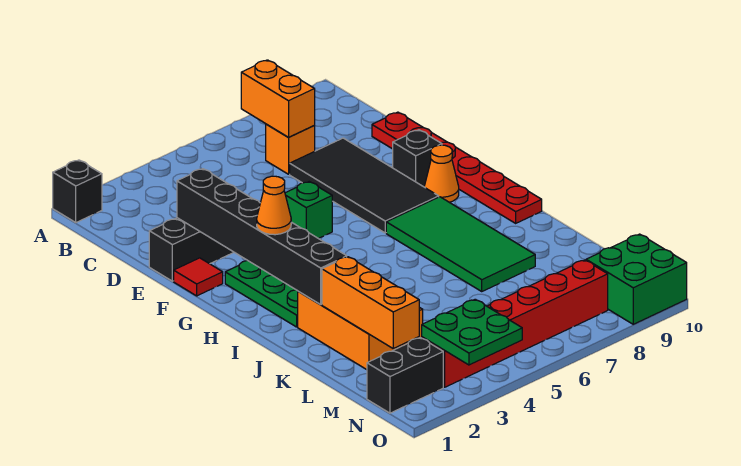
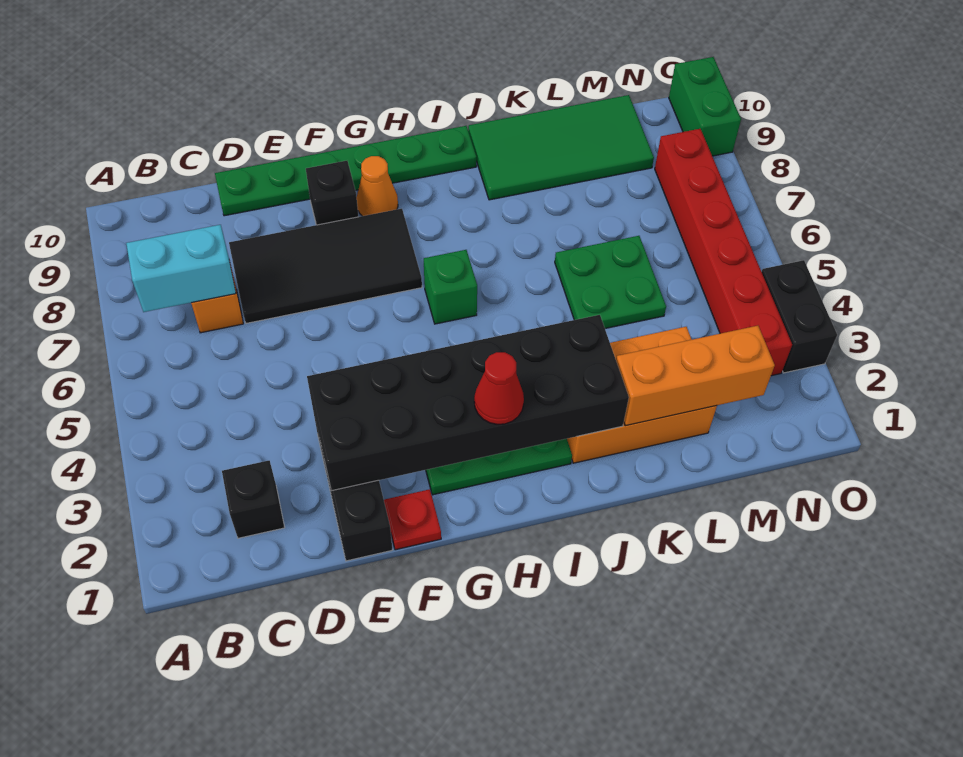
black brick A1 level 1 -> black brick C2 level 1
orange brick B7:C7 level 2 -> cyan brick B7:C7 level 2
red plate D10:I10 level 1 -> green plate D10:I10 level 1
black brick E2:J2 level 2 -> black brick E2:J3 level 2
red tile F1 level 1 -> red plate F1 level 1
green brick F5 level 1 -> green brick H6 level 1
orange cone H2 level 3 -> red cone H2 level 3
green tile H7:K8 level 1 -> green tile J9:M10 level 1
black brick N1:N2 level 1 -> black brick O3:O4 level 1
green plate N3:O4 level 2 -> green plate K5:L6 level 1
green brick N9:O10 level 1 -> green brick O9:O10 level 1

